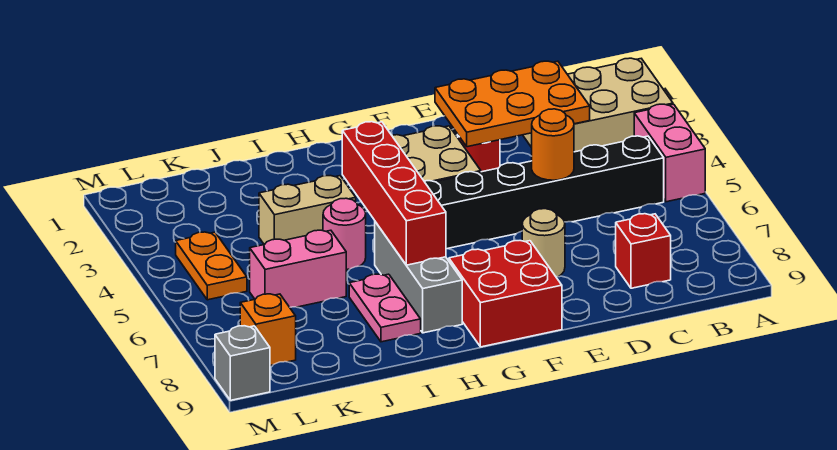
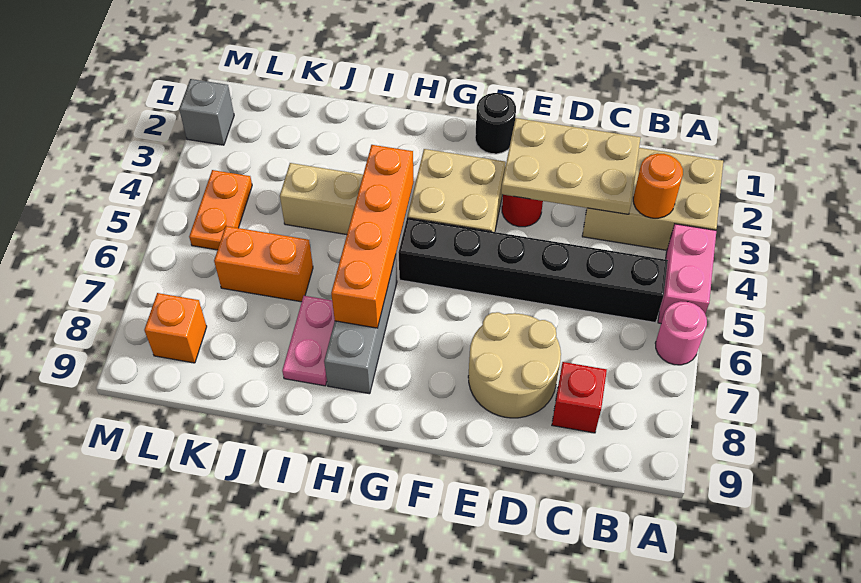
orange plate C2:E3 level 2 -> tan plate C2:E3 level 2
orange round brick D5 level 2 -> orange round brick B3 level 2
tan round brick E7 level 1 -> tan round brick D7:E8 level 1
none -> black round brick F1 level 1
red brick F8:G9 level 1 -> none
red brick H4:H7 level 2 -> orange brick H4:H7 level 2
pink round brick I5 level 1 -> pink round brick A6 level 1
pink brick J6:K6 level 1 -> orange brick J6:K6 level 1
grey brick M9 level 1 -> grey brick M2 level 1

